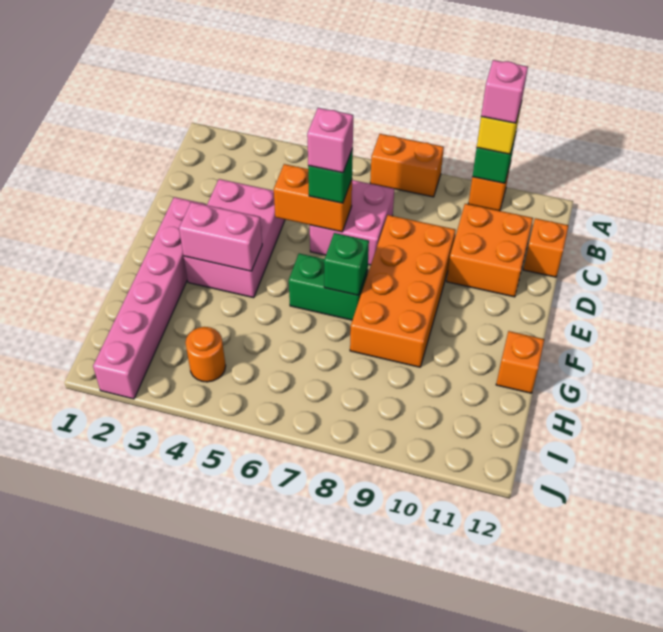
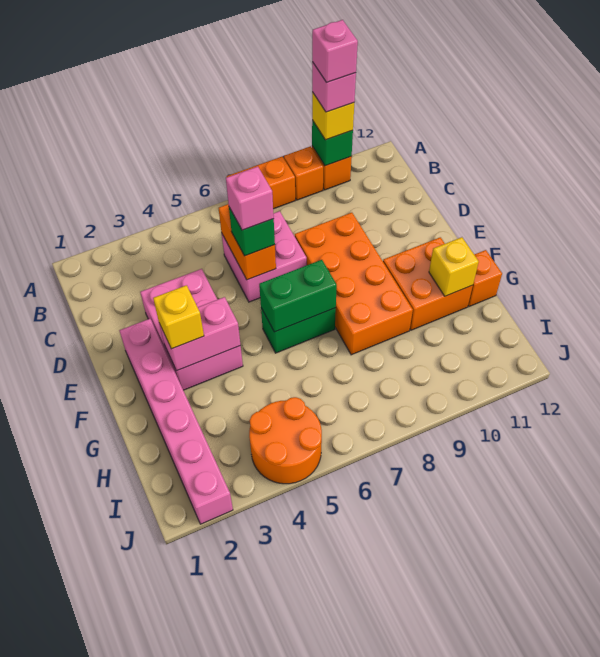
none -> pink brick A10 level 5
orange brick C10:D11 level 1 -> orange brick F10:G11 level 1
orange brick C12 level 1 -> orange brick A9 level 1
orange brick D5:D6 level 2 -> orange brick C6:D6 level 2
none -> yellow brick F3 level 3
green brick F7 level 2 -> green brick F6:F7 level 2
none -> yellow brick G11 level 2
orange round brick I4 level 1 -> orange round brick I4:J5 level 1

